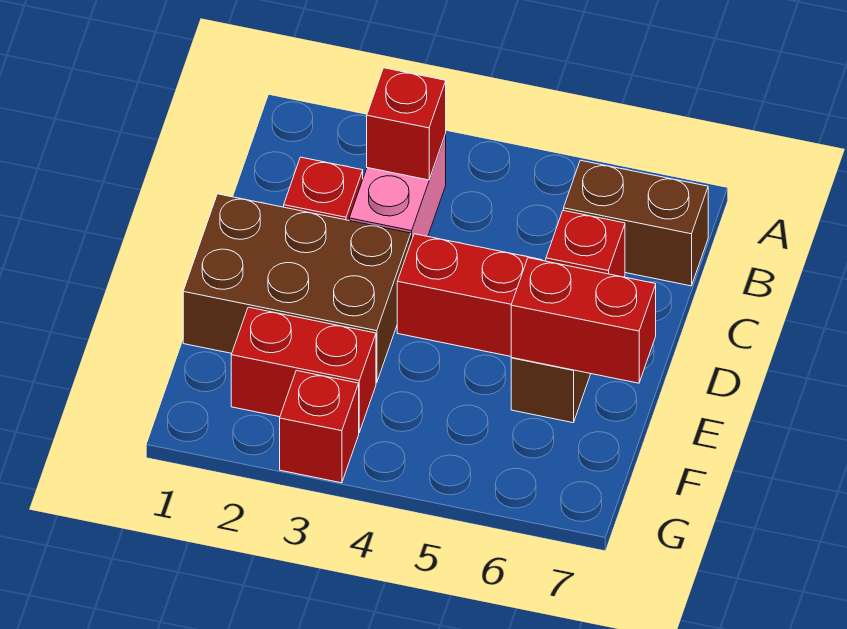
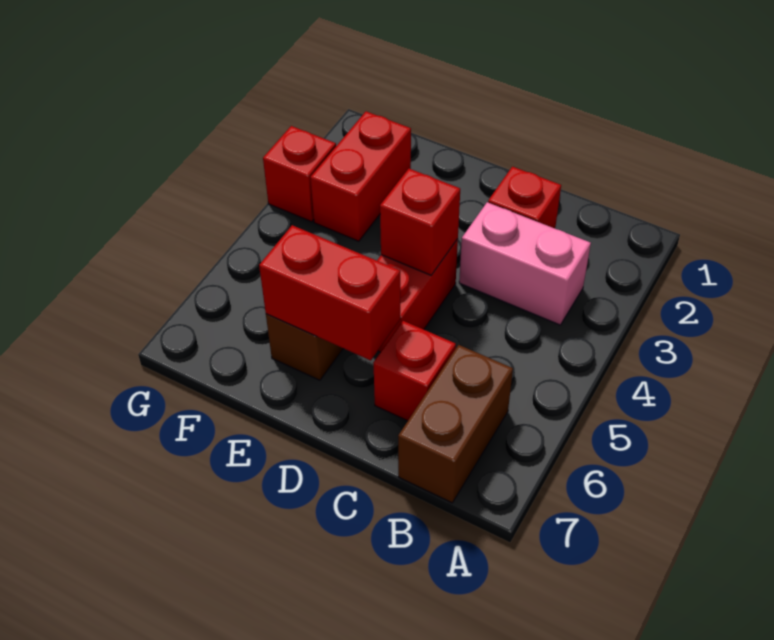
red brick B3 level 2 -> red brick D4 level 2
brown brick D1:E3 level 1 -> none
red brick E6:E7 level 2 -> red brick D6:E6 level 2

